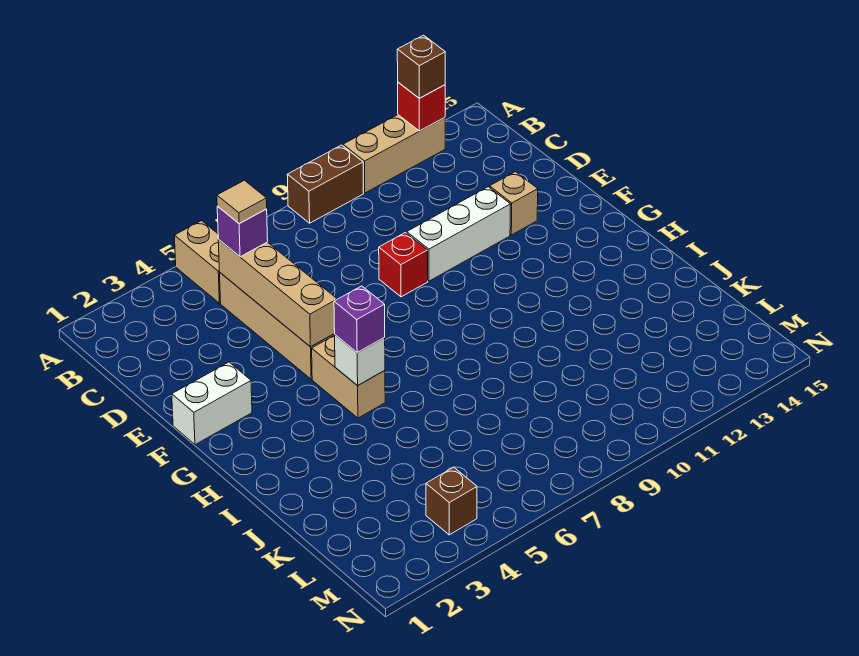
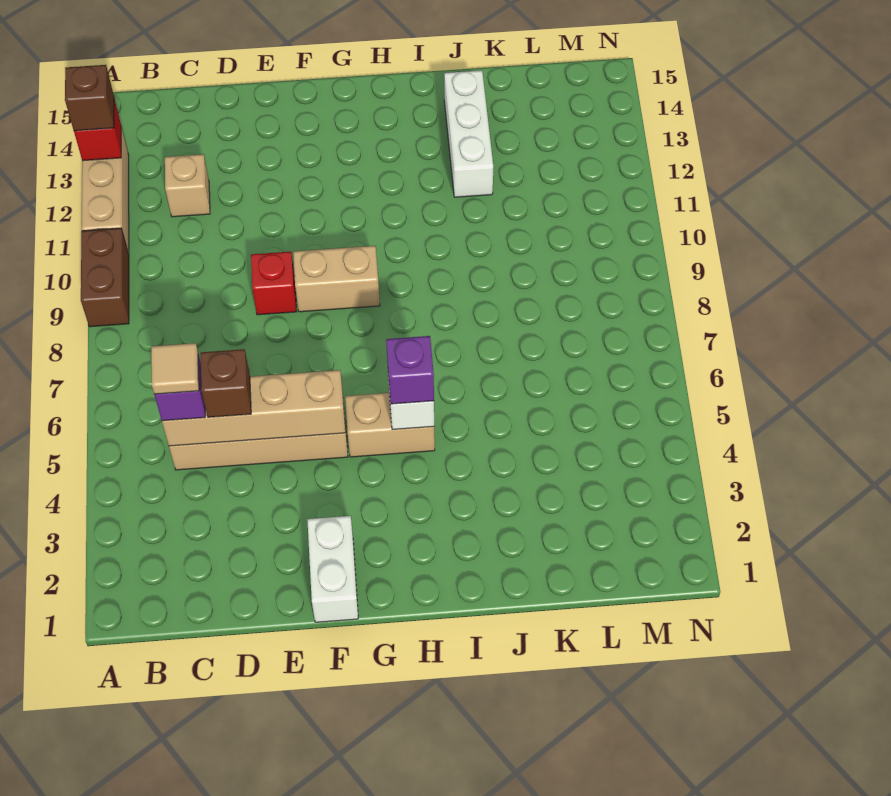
tan brick A5:B5 level 1 -> tan brick F9:G9 level 1
white brick E10:E12 level 1 -> white brick J12:J14 level 1
tan brick E13 level 1 -> tan brick C12 level 1
brown brick M4 level 1 -> brown brick D5 level 3

